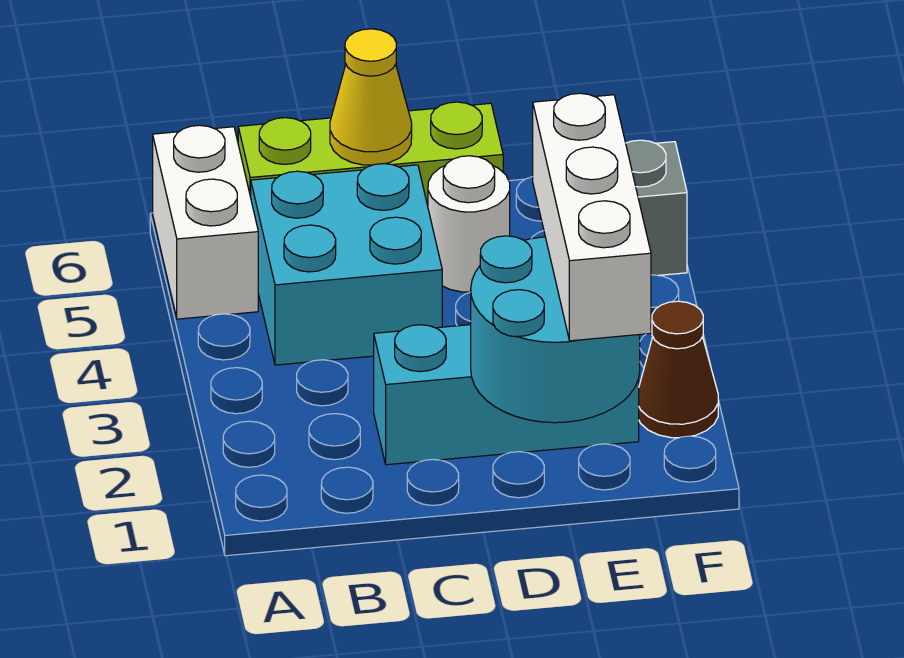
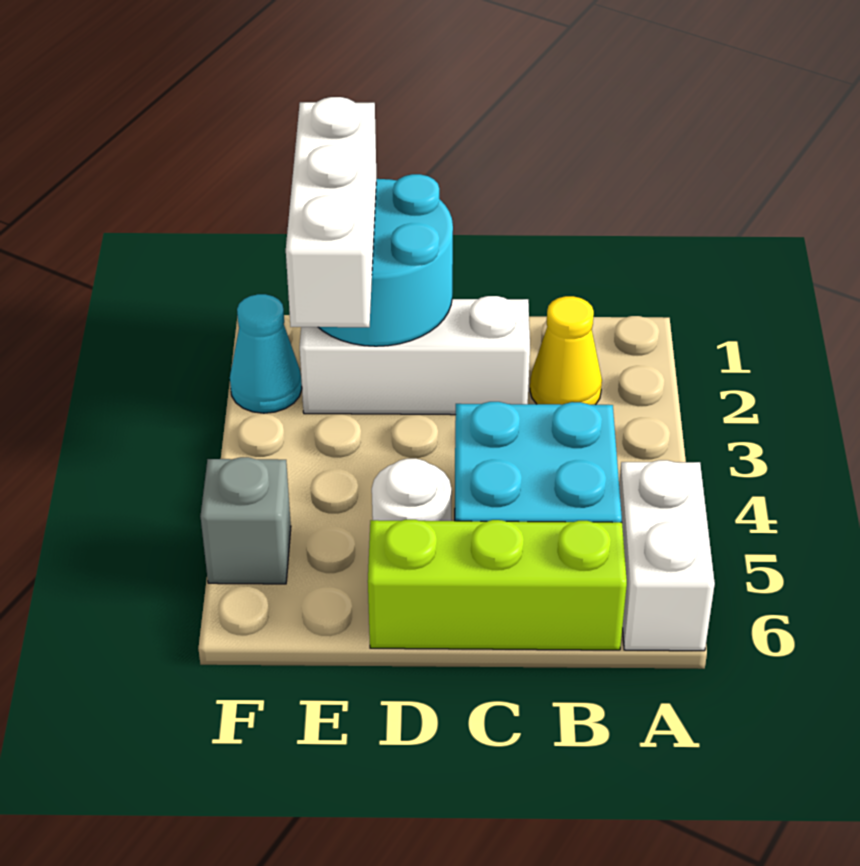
cyan brick C2:E2 level 1 -> white brick C2:E2 level 1
yellow cone C6 level 2 -> yellow cone B2 level 1
brown cone F2 level 1 -> cyan cone F2 level 1

